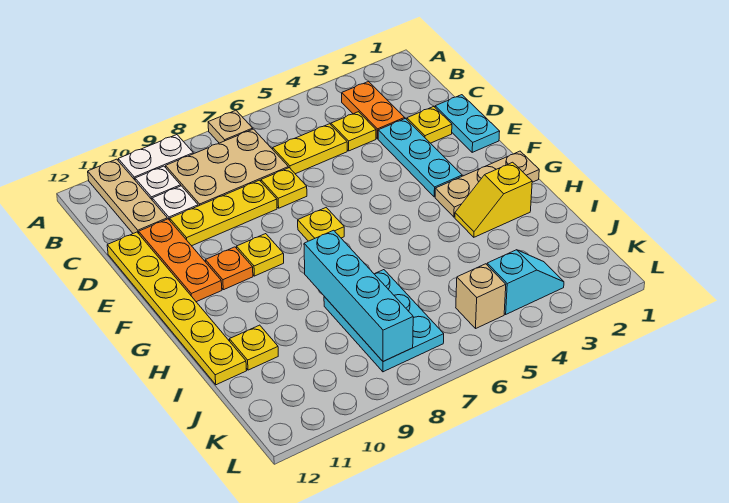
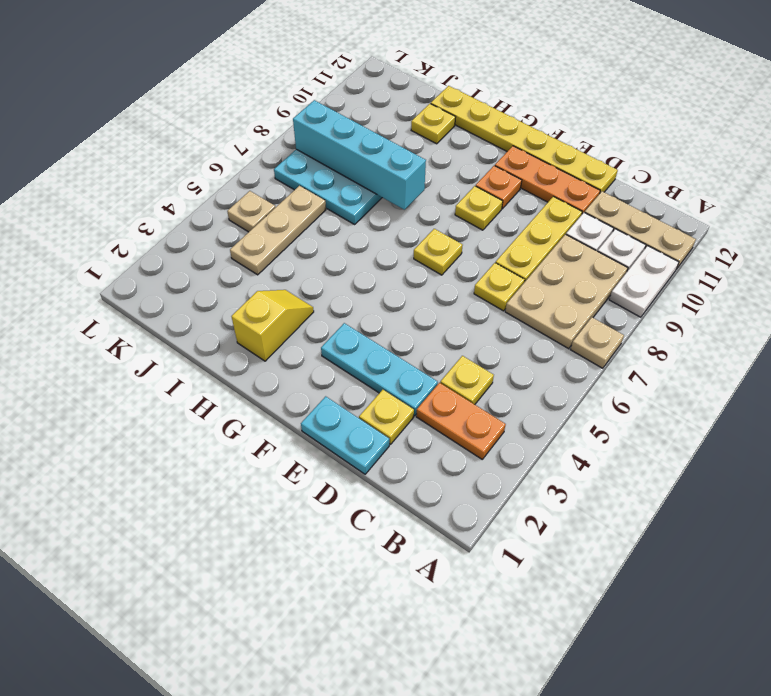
yellow plate C5:C6 level 1 -> none
tan plate G1:G3 level 1 -> tan plate J4:J6 level 1
cyan slope K3:K4 level 1 top 4 -> none
tan brick K5 level 1 -> tan plate K5 level 1

